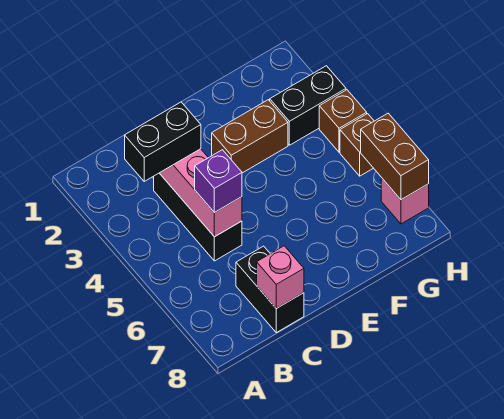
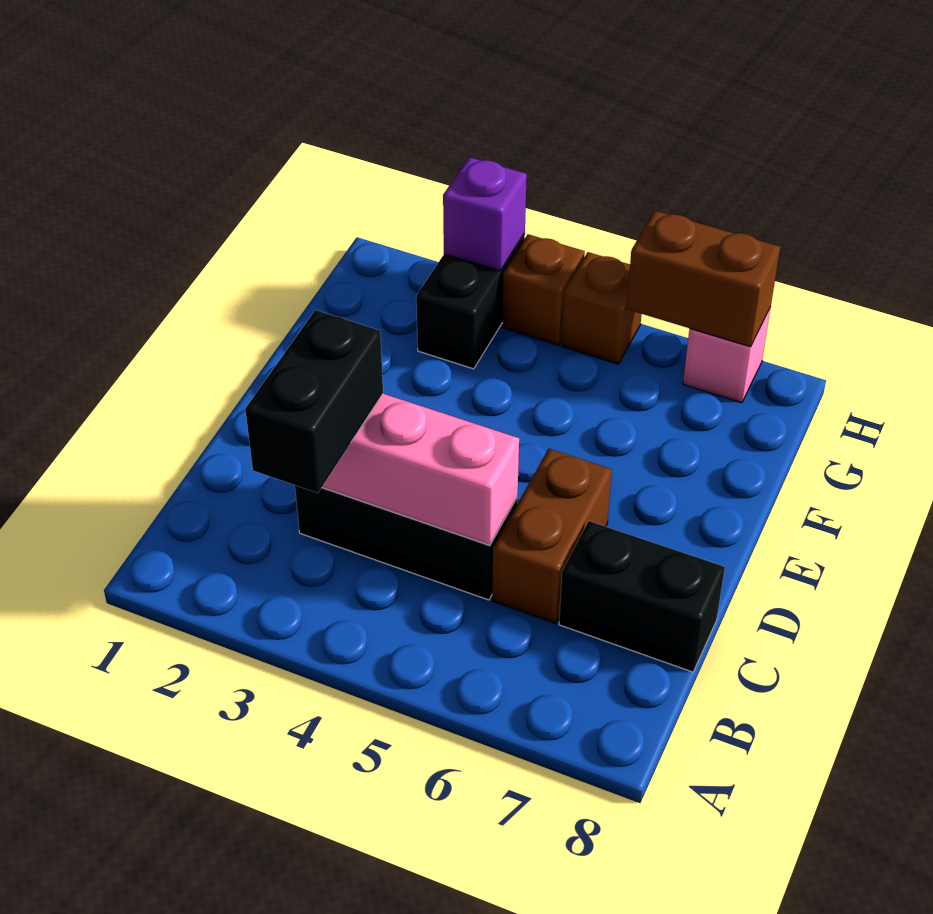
purple brick C5 level 3 -> purple brick H3 level 2
pink brick C8 level 2 -> none
brown brick E3:F3 level 1 -> brown brick C6:D6 level 1

